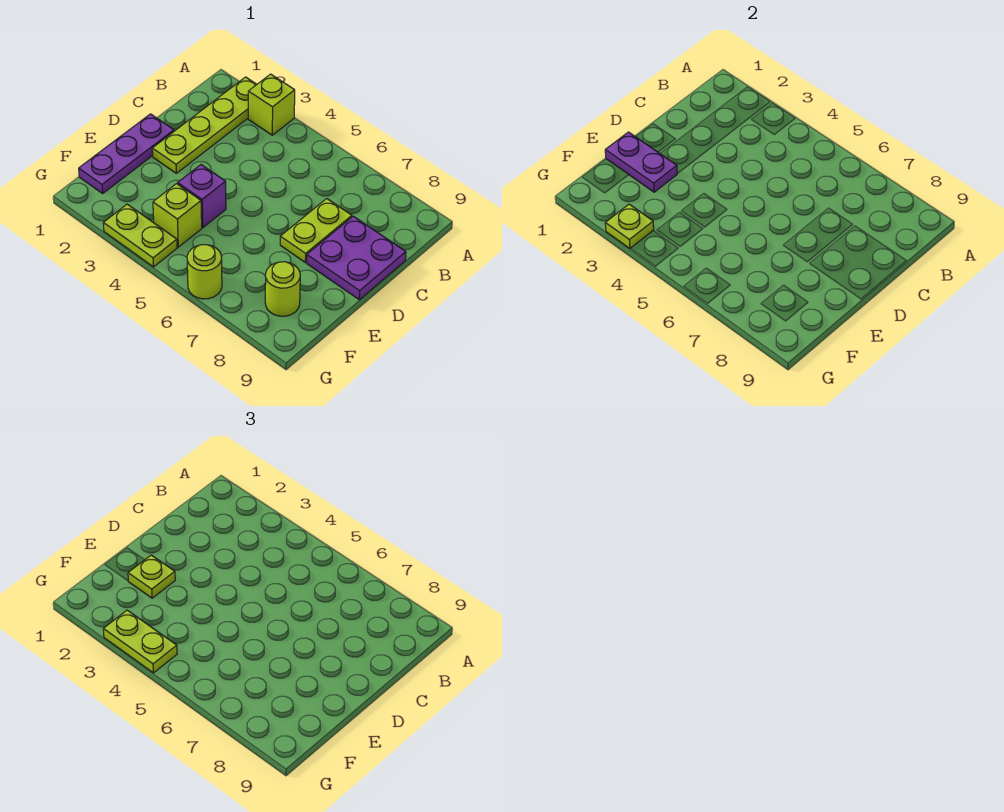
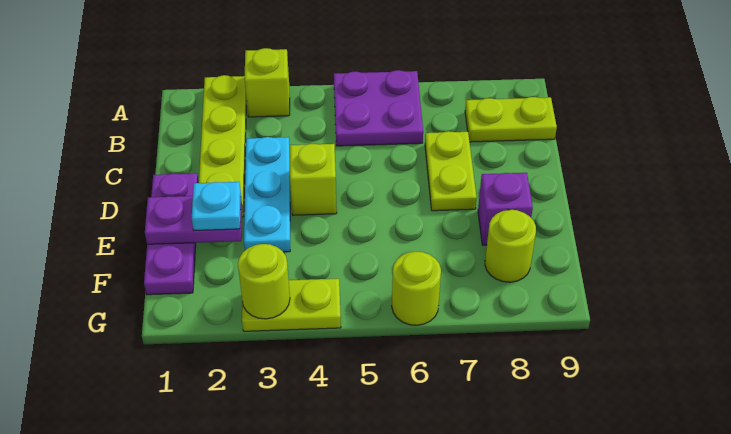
none -> cyan plate C3:E3 level 1
purple plate C8:D9 level 1 -> purple plate A5:B6 level 1
lime plate E2 level 3 -> cyan plate E2 level 3
purple brick E4 level 1 -> purple brick E8 level 1
lime brick F4 level 1 -> lime brick D4 level 1
lime plate G3 level 2 -> lime round brick G3 level 2
lime plate G3:G4 level 3 -> lime plate B8:B9 level 1

